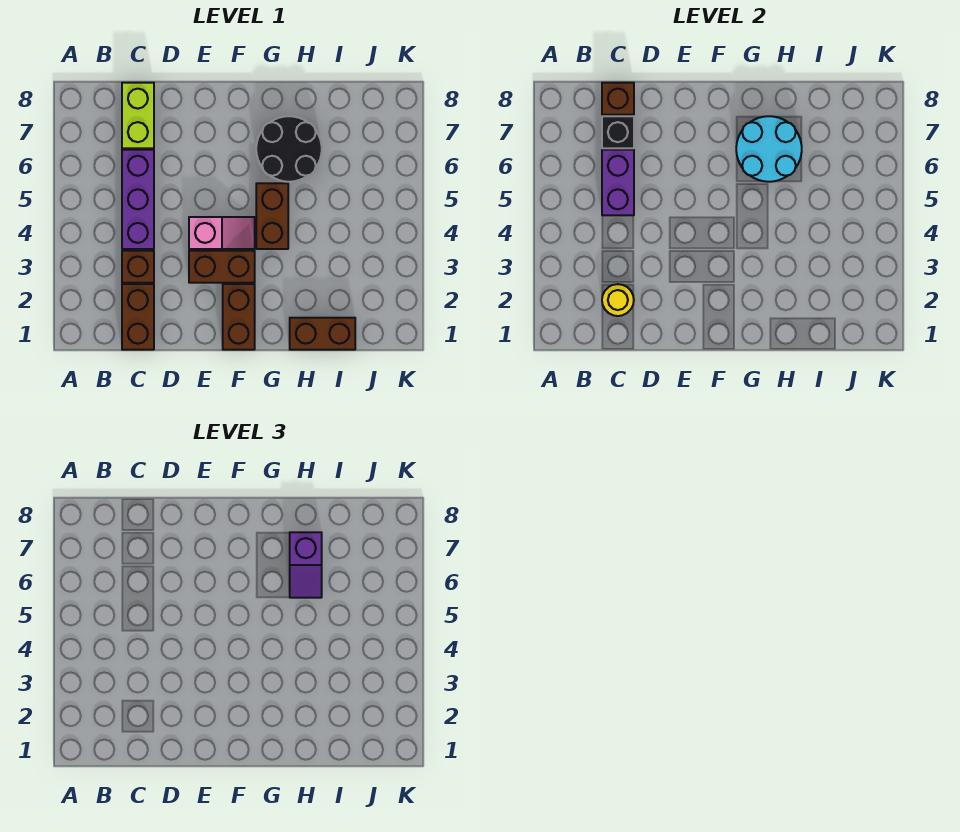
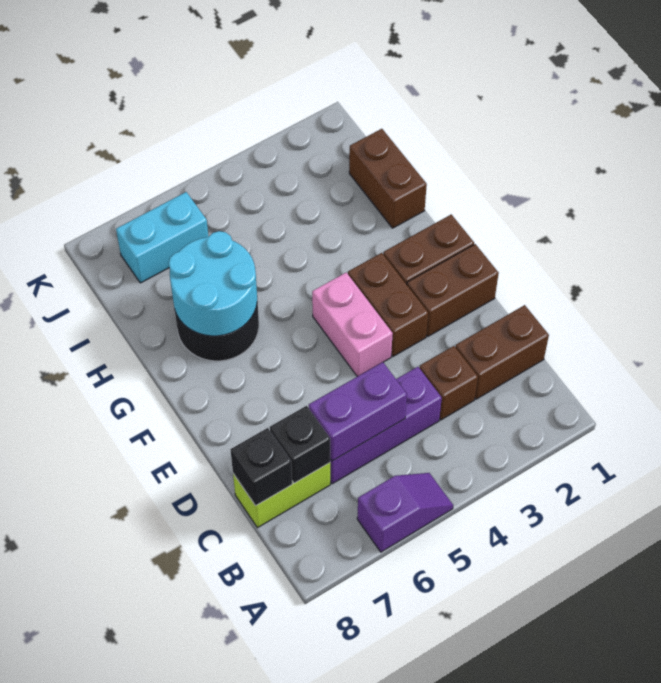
yellow round brick C2 level 2 -> none
brown brick C8 level 2 -> black brick C8 level 2
pink slope E4:F4 level 1 top E -> pink brick E4:F4 level 1
brown brick G4:G5 level 1 -> brown brick E1:E2 level 1
purple slope H6:H7 level 3 top 7 -> purple slope A5:A6 level 1 top 6
none -> cyan brick J6:J7 level 1

